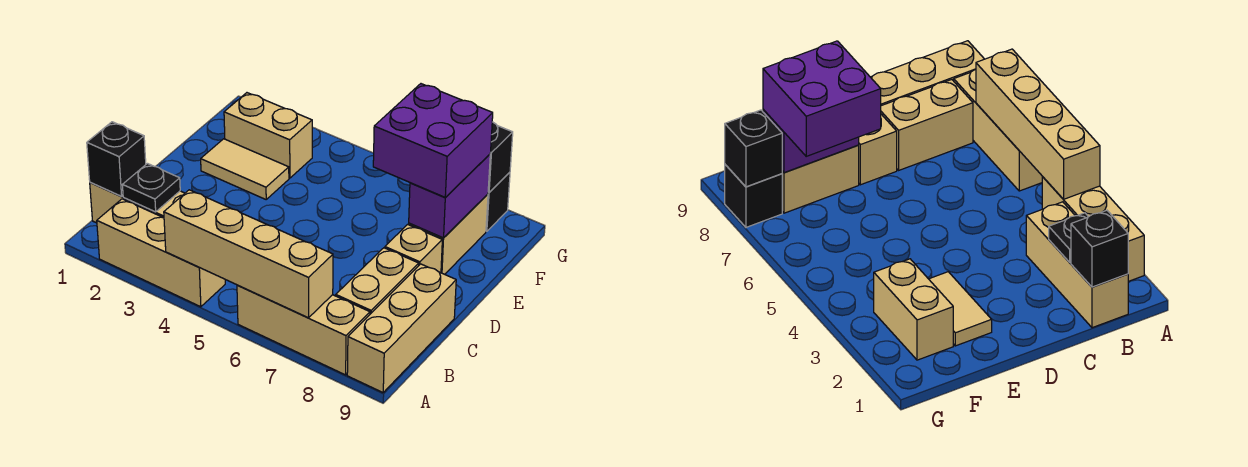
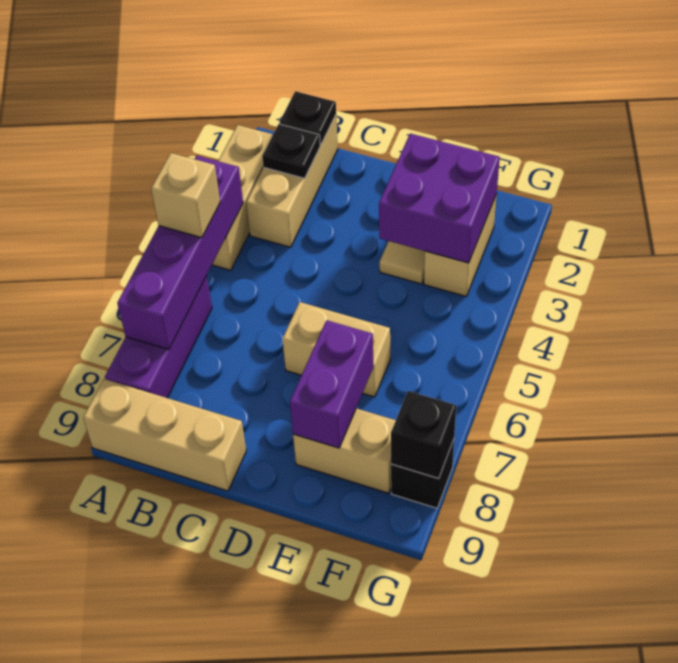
tan brick A4:A7 level 2 -> purple brick A4:A7 level 2
tan brick A6:A8 level 1 -> purple brick A6:A8 level 1
black brick B1 level 2 -> black plate B1 level 2
tan brick B8:C8 level 1 -> tan brick D6:E6 level 1
tan brick D8 level 1 -> tan brick A5 level 3
purple brick E7:F8 level 3 -> purple brick E2:F3 level 2
purple brick E8:F8 level 2 -> purple brick E7:E8 level 2

